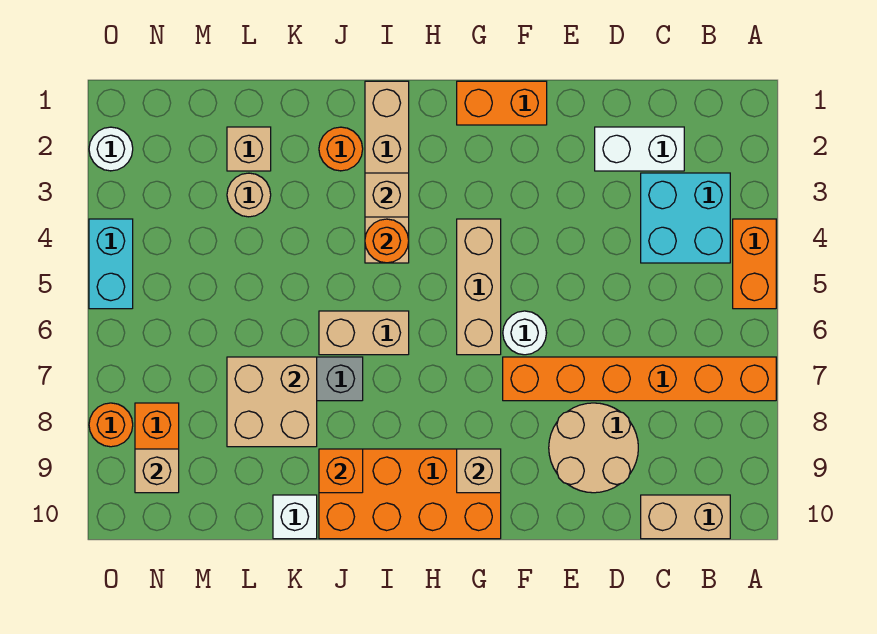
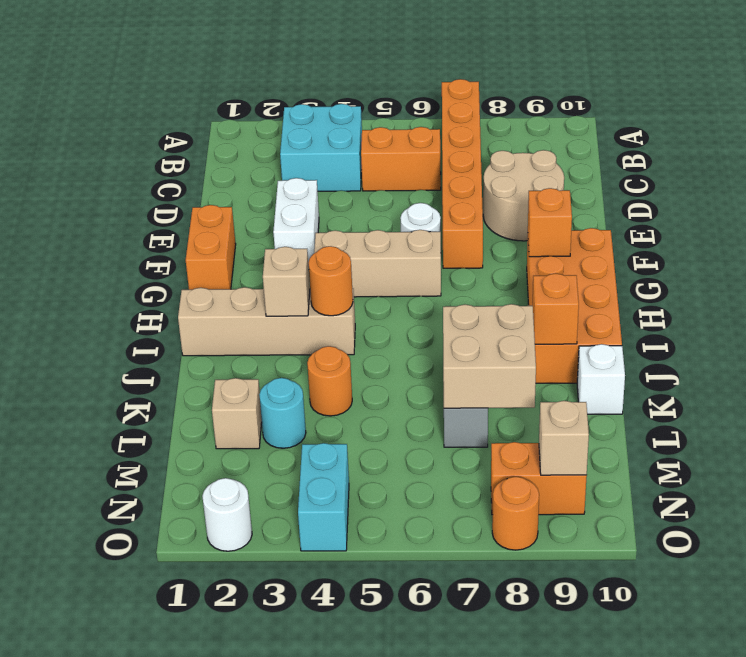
orange brick A4:A5 level 1 -> orange brick C5:C6 level 1
tan brick B10:C10 level 1 -> none
white brick C2:D2 level 1 -> white brick E3:F3 level 1
tan brick G9 level 2 -> orange brick G9 level 2
tan brick I6:J6 level 1 -> none
orange round brick J2 level 1 -> orange round brick K4 level 1
tan round brick L3 level 1 -> cyan round brick L3 level 1
cyan brick O4:O5 level 1 -> cyan brick N4:O4 level 1

